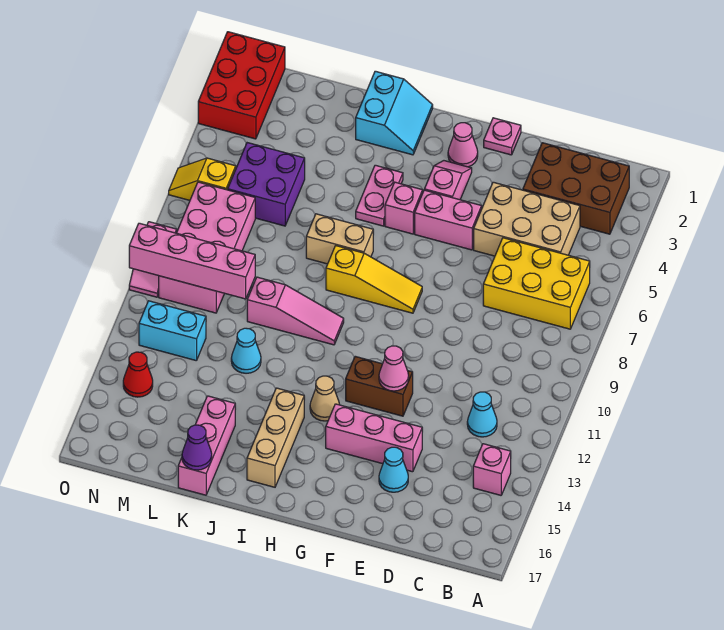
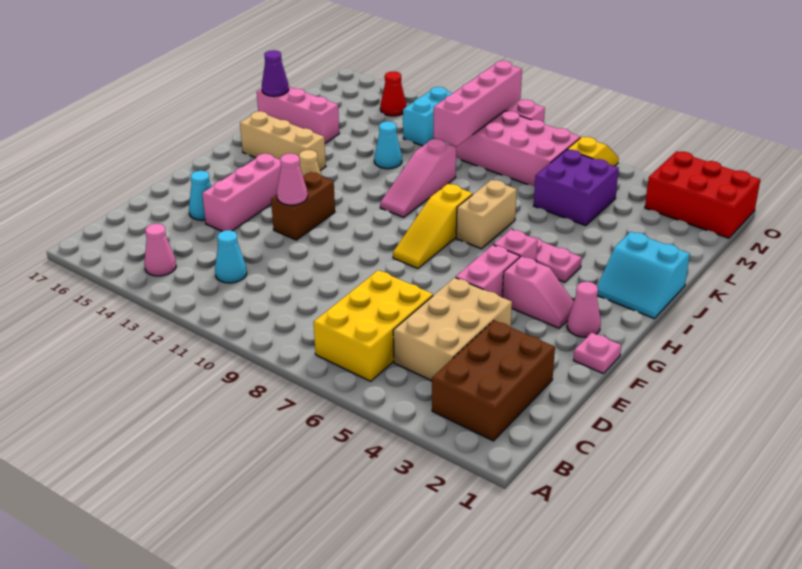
pink brick B14 level 1 -> pink cone B14 level 1

